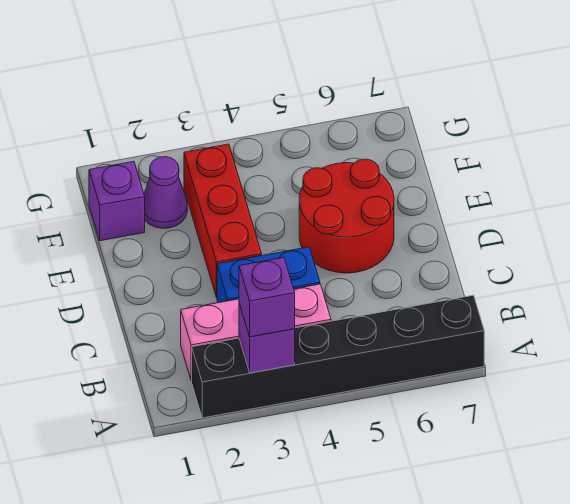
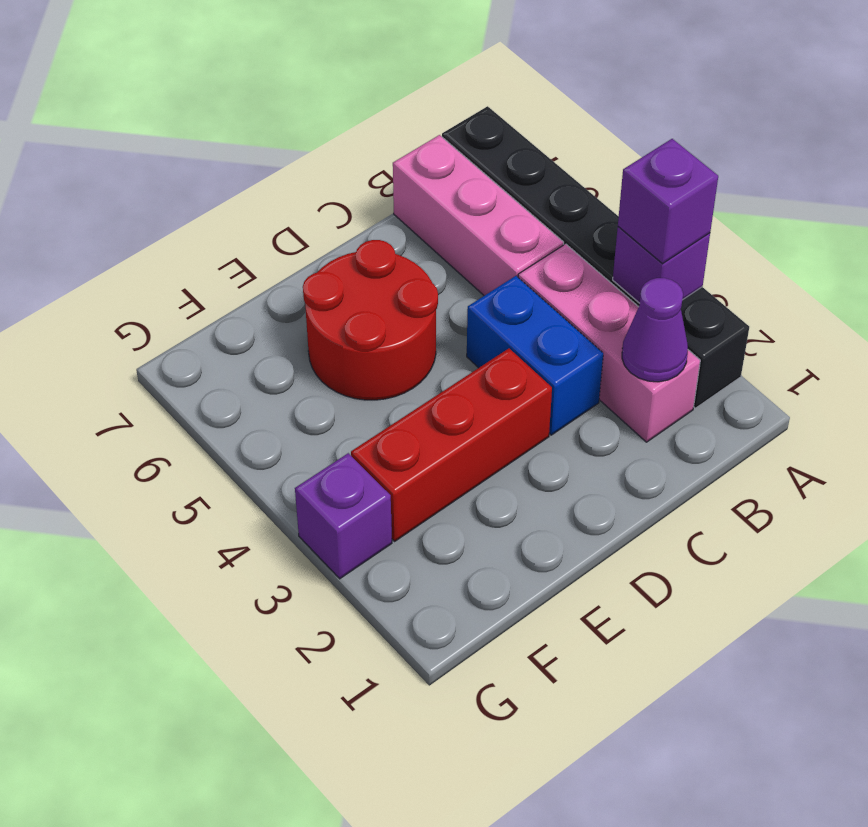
none -> pink brick B5:B7 level 1
purple brick F1 level 1 -> purple brick G3 level 1
purple cone F2 level 1 -> purple cone B2 level 2

